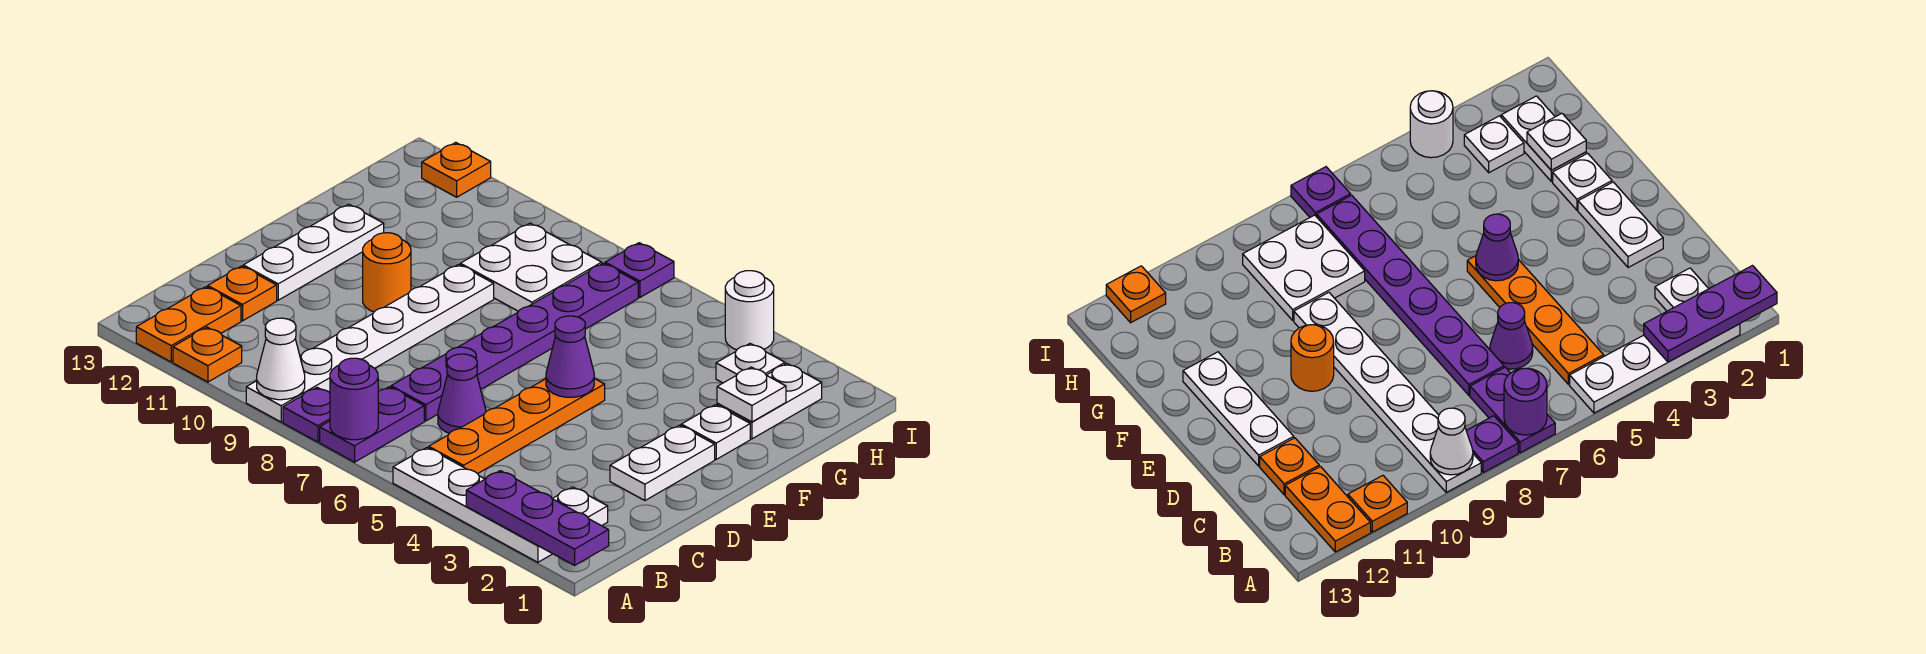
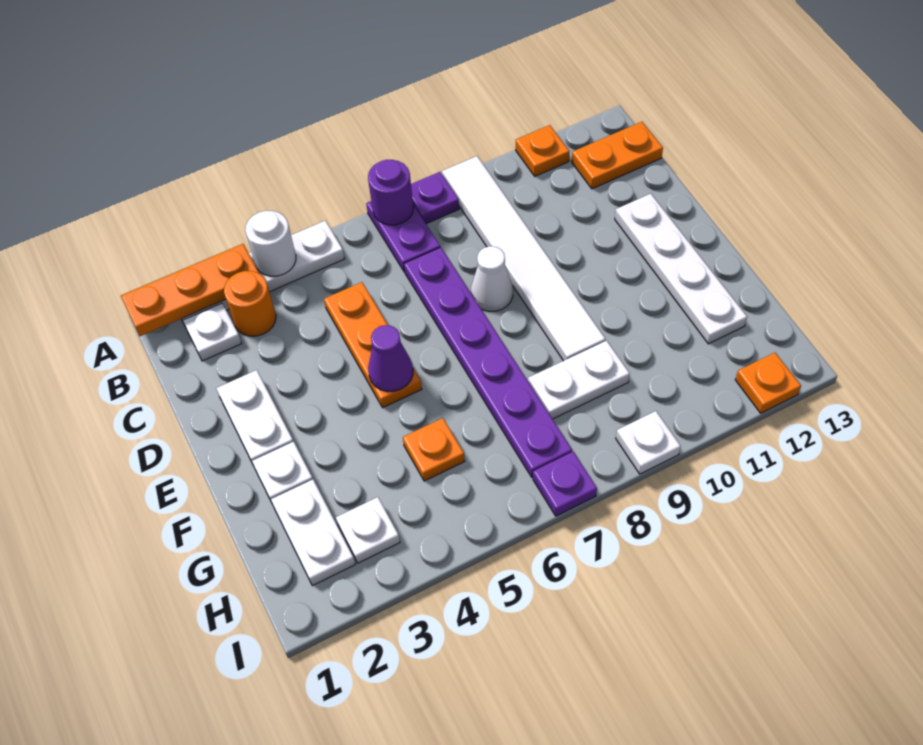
purple plate A1:A3 level 2 -> orange plate A1:A3 level 2
white plate A9:F9 level 1 -> white tile A9:F9 level 1
white cone A9 level 2 -> white cone D8 level 1
orange plate A12:B12 level 1 -> orange plate B12:B13 level 1
orange plate B5:E5 level 1 -> orange plate C5:E5 level 1
purple cone C6 level 1 -> none
orange plate C12 level 1 -> orange plate G5 level 1
white plate D12:F12 level 1 -> white plate D12:G12 level 1
orange round brick E10 level 1 -> orange round brick B3 level 1
white plate G2 level 2 -> white plate I9 level 1
white plate G8:H9 level 1 -> white plate G8:G9 level 1
white round brick I4 level 1 -> white round brick A4 level 2

